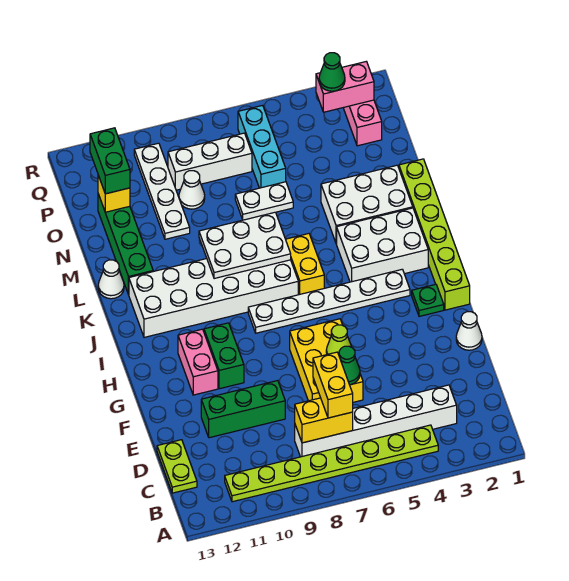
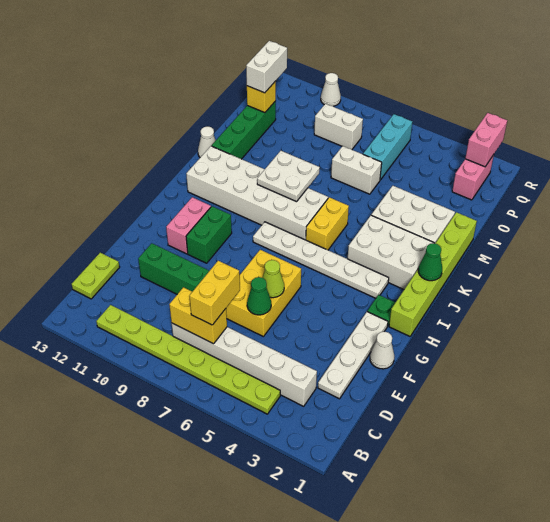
white plate K7:L9 level 2 -> white plate K8:L9 level 2
white plate N6:N7 level 1 -> white brick N6:N7 level 1
white plate N10:Q10 level 1 -> white plate D2:G2 level 1
white cone O9 level 1 -> white cone R10 level 1
green brick O12:P12 level 3 -> white brick O12:P12 level 3
white brick P7:P9 level 1 -> white brick P8:P9 level 1
pink brick Q2:Q3 level 2 -> pink brick Q2:R2 level 2
green cone Q3 level 3 -> green cone J1 level 2

